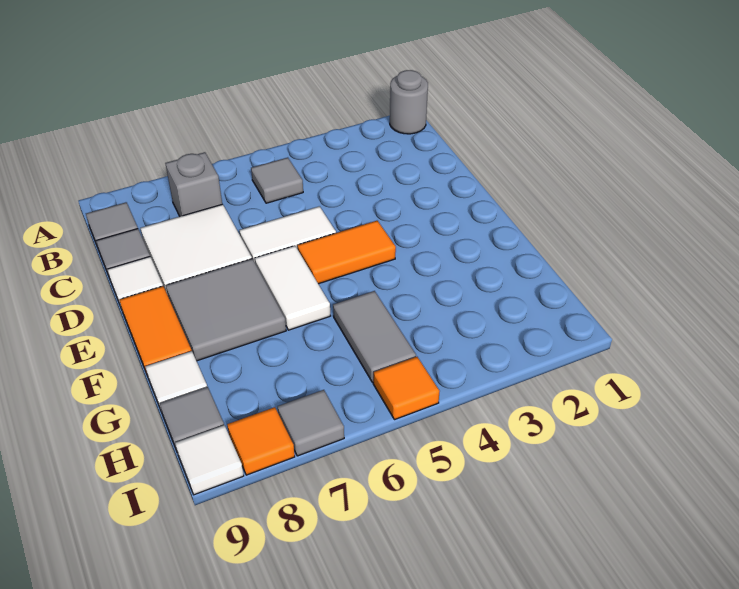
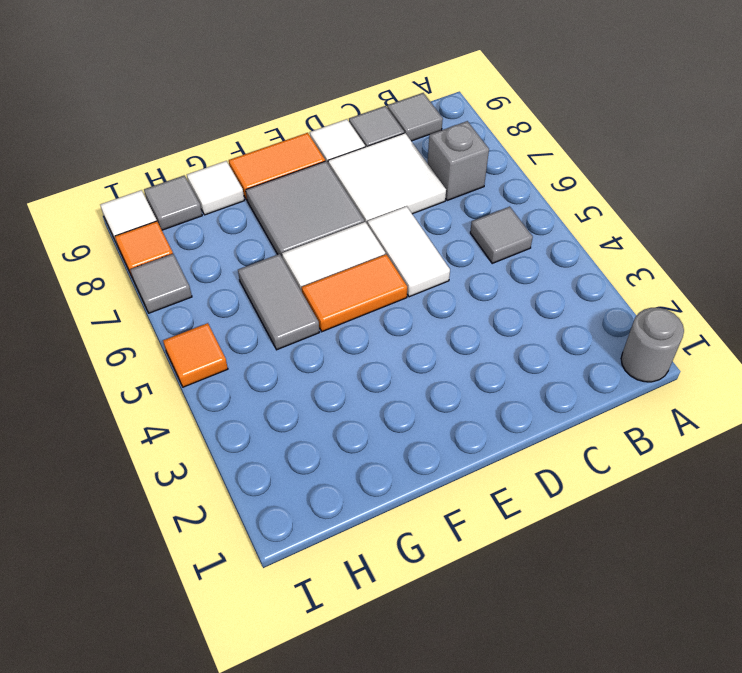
orange tile E4:E5 level 1 -> orange tile E5:F5 level 1
grey tile G5:H5 level 1 -> grey tile G5:G6 level 1

